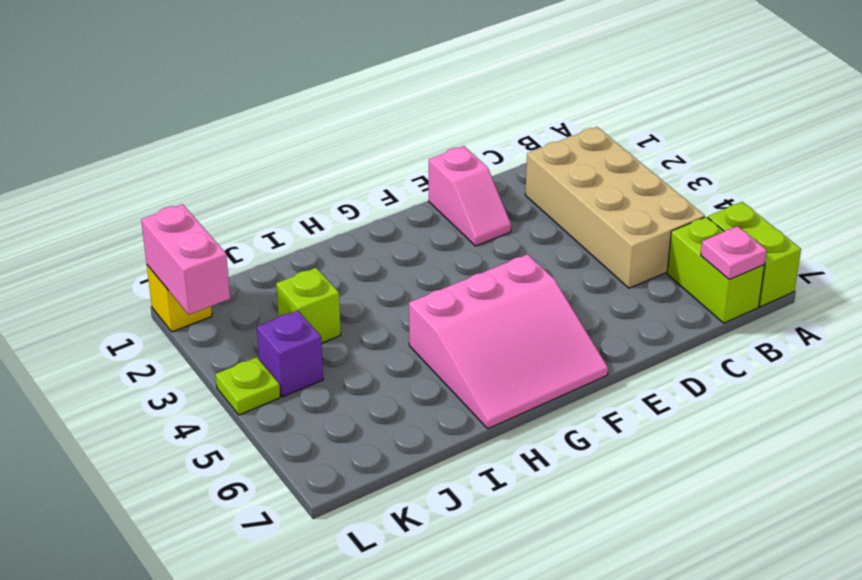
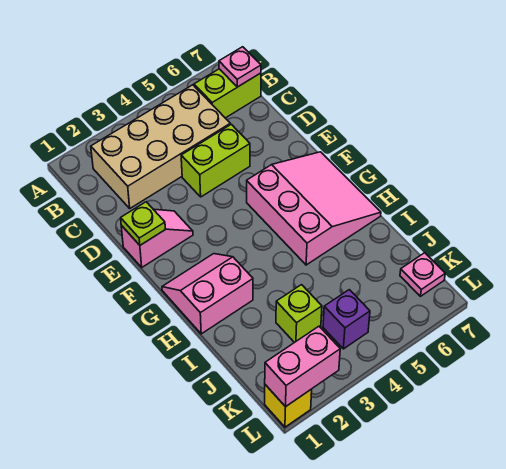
lime brick A6:A7 level 1 -> lime brick D4:D5 level 1
none -> pink slope G1:H2 level 1 top H
none -> pink plate K7 level 1
lime plate L4 level 1 -> lime plate E1 level 2

